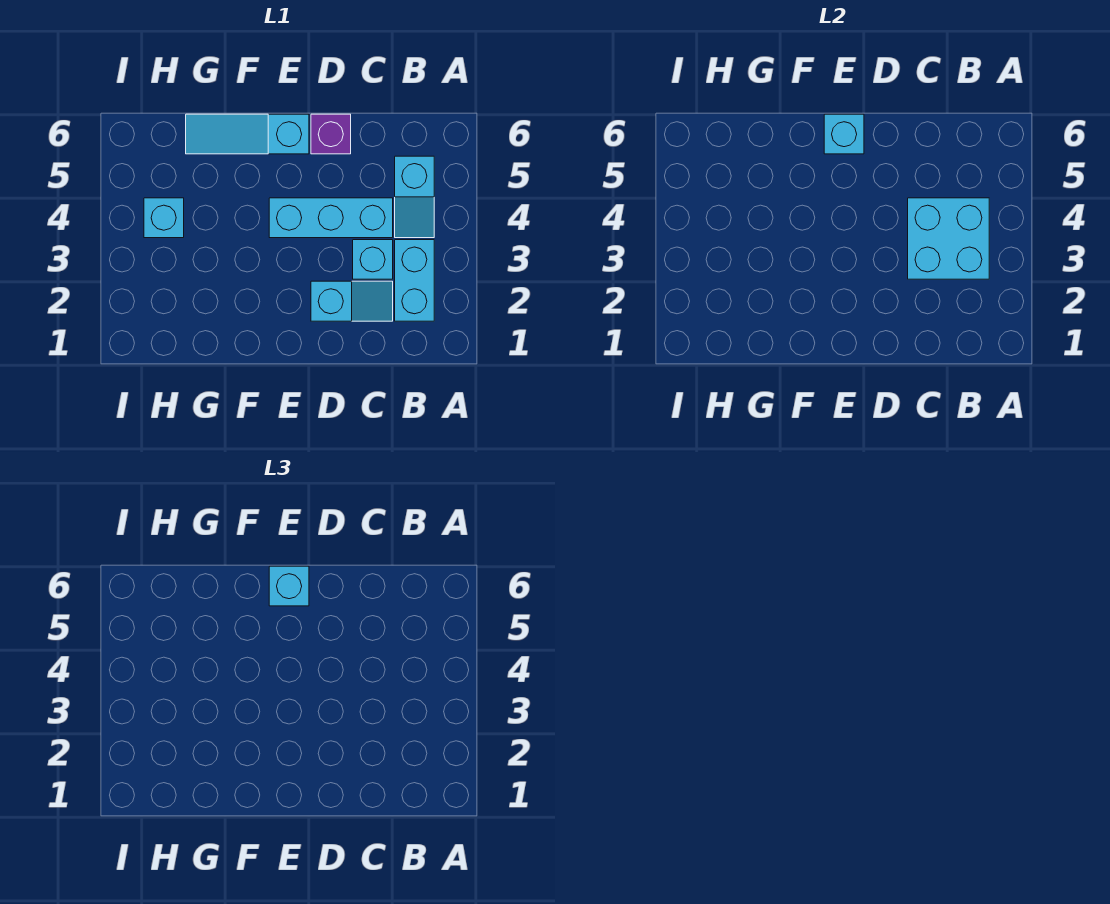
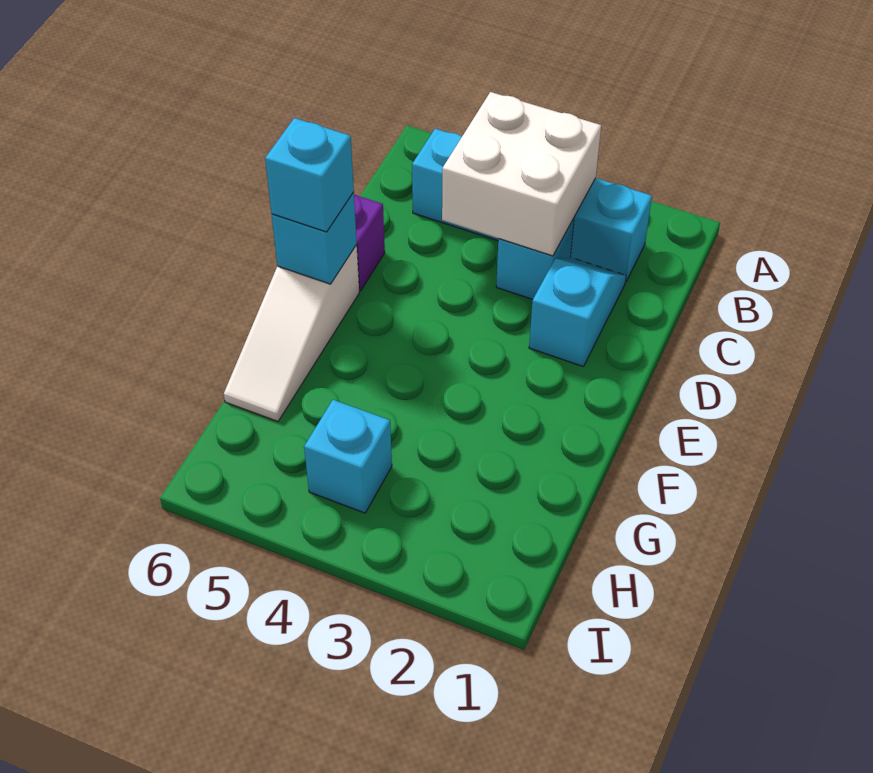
cyan brick B3:C4 level 2 -> white brick B3:C4 level 2
cyan brick C4:E4 level 1 -> none
cyan slope E6:G6 level 1 top E -> white slope E6:G6 level 1 top E

